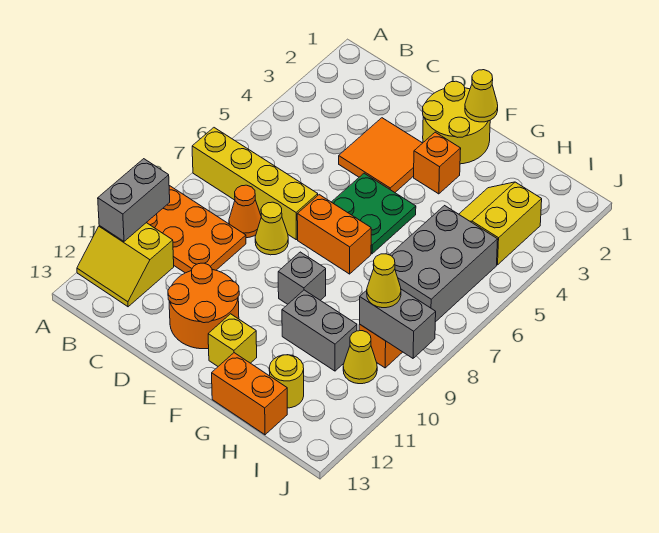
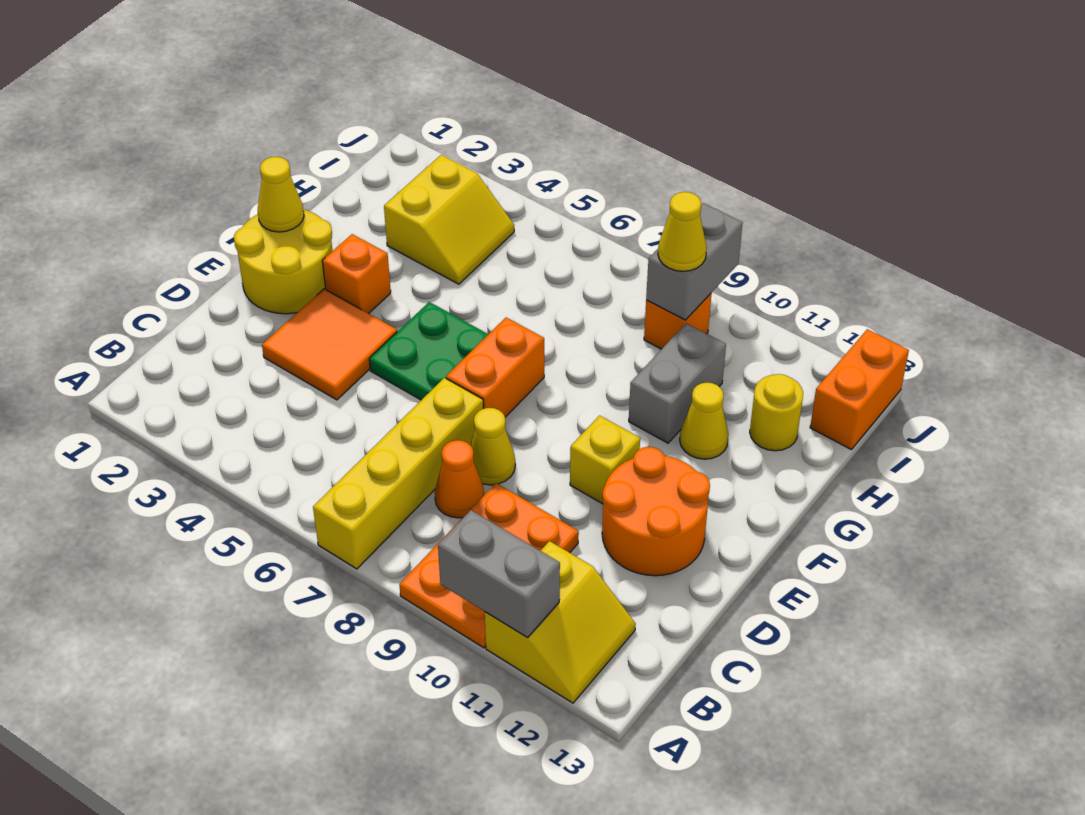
grey brick F9 level 1 -> none
yellow brick F12 level 1 -> yellow brick E10 level 1
orange brick G13:H13 level 1 -> orange brick I13:J13 level 1
yellow slope H3:I4 level 1 top I -> yellow slope H3:I4 level 1 top 3
grey brick H5:I7 level 1 -> none
yellow cone I10 level 1 -> yellow cone G11 level 1

